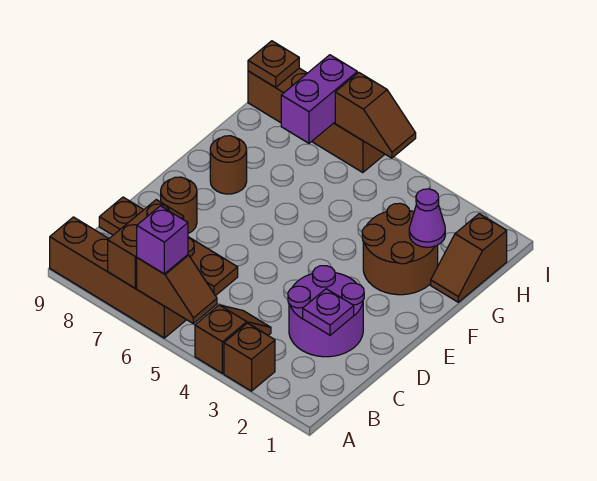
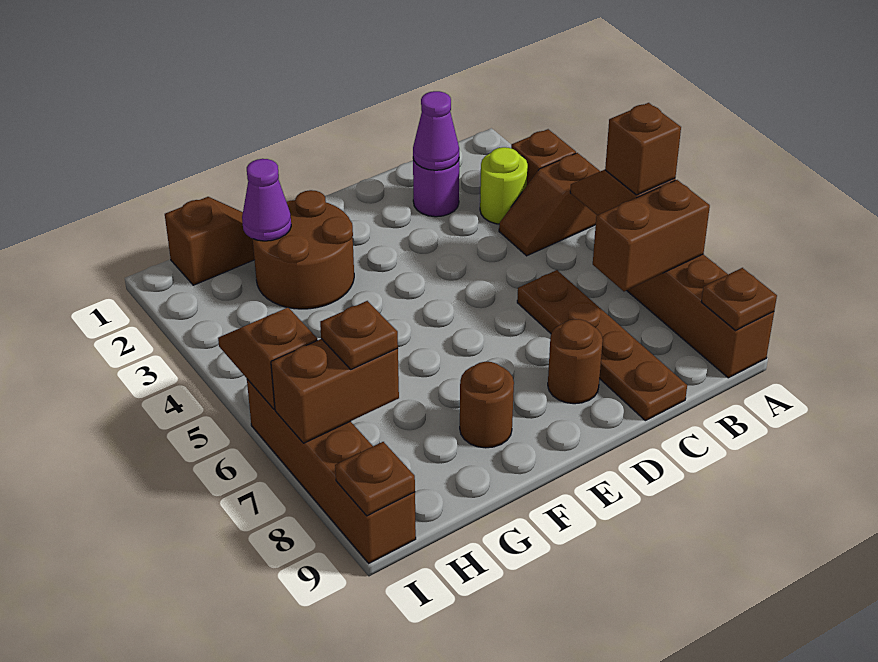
purple brick A6 level 3 -> brown brick A6 level 3
none -> brown plate A9 level 2
none -> lime round brick B3 level 1
purple round brick C2:D3 level 1 -> purple round brick C2 level 1
purple plate C2 level 2 -> purple cone C2 level 2
purple brick H7:I7 level 2 -> brown brick H7:I7 level 2
none -> brown plate H7 level 3

